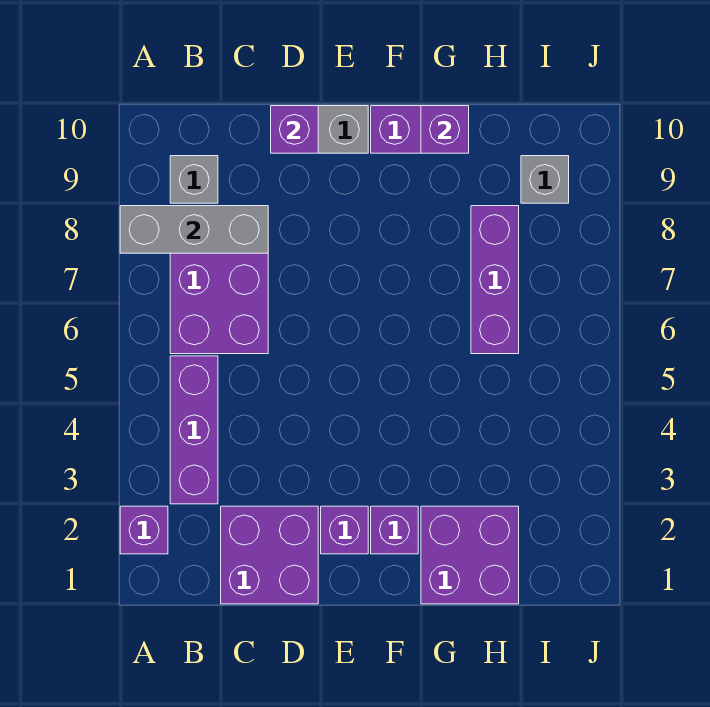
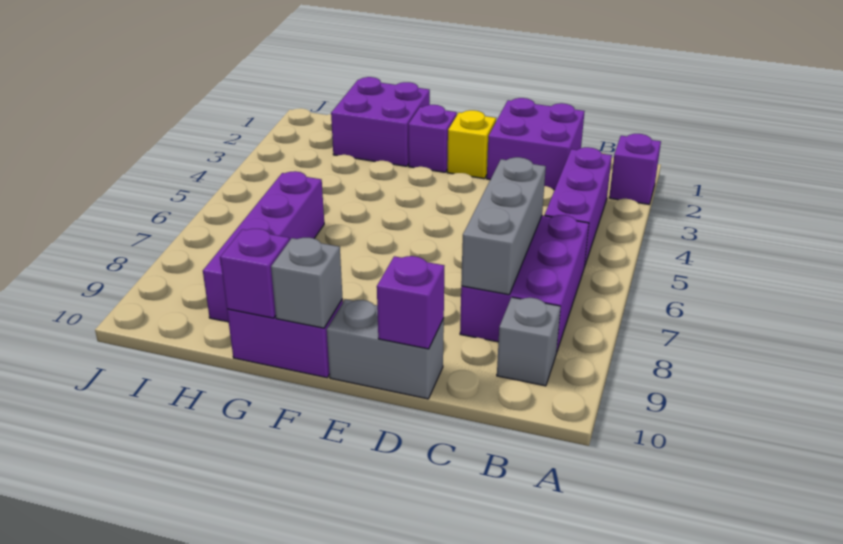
grey brick A8:C8 level 2 -> grey brick C6:C8 level 2
purple brick E2 level 1 -> yellow brick E2 level 1
purple brick H6:H8 level 1 -> purple brick H6:H9 level 1
grey brick I9 level 1 -> grey brick F10 level 2

